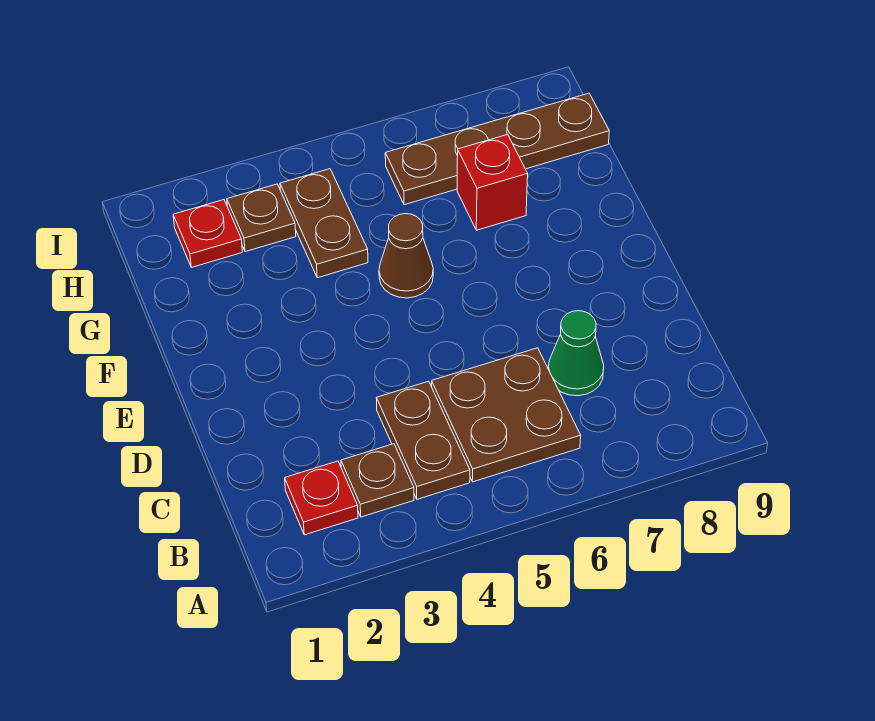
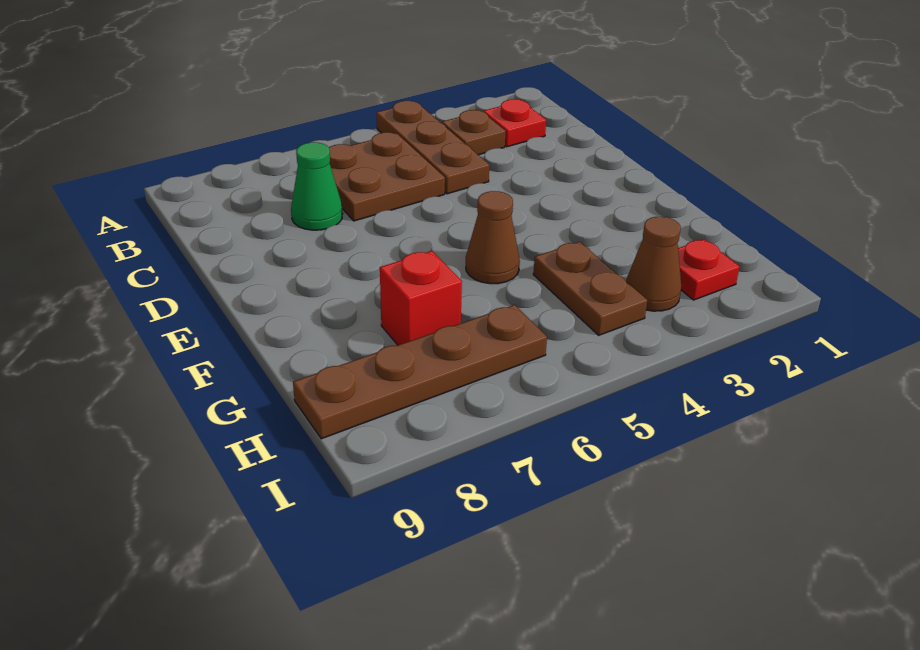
brown plate B4:C4 level 1 -> brown plate A4:C4 level 1
brown plate H3 level 1 -> brown cone H3 level 1

